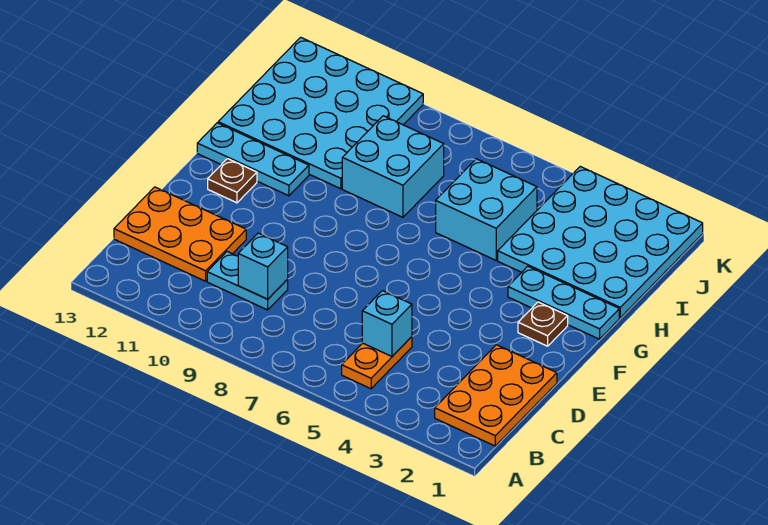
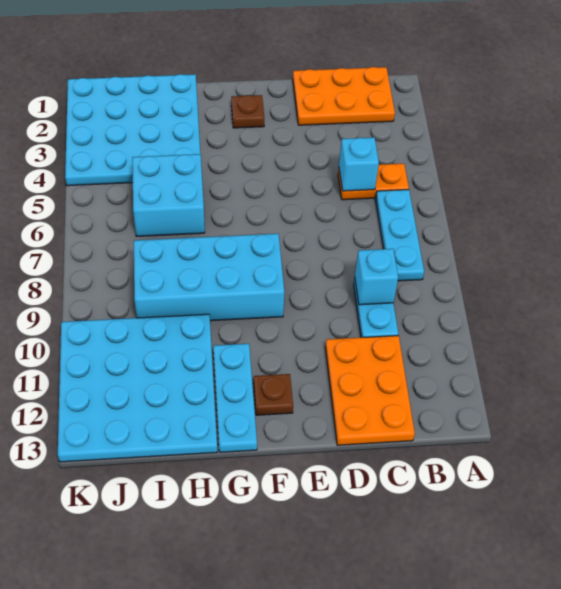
cyan plate G1:G3 level 1 -> cyan plate B6:B8 level 1
cyan brick H8:I9 level 1 -> cyan brick F8:I9 level 1

